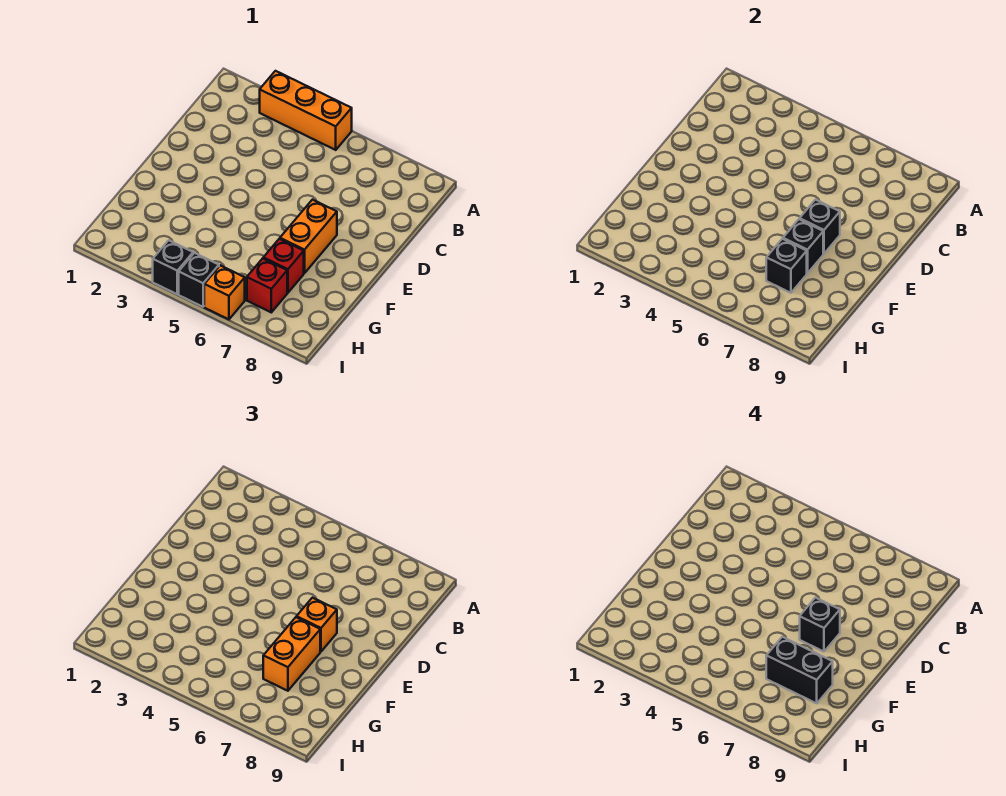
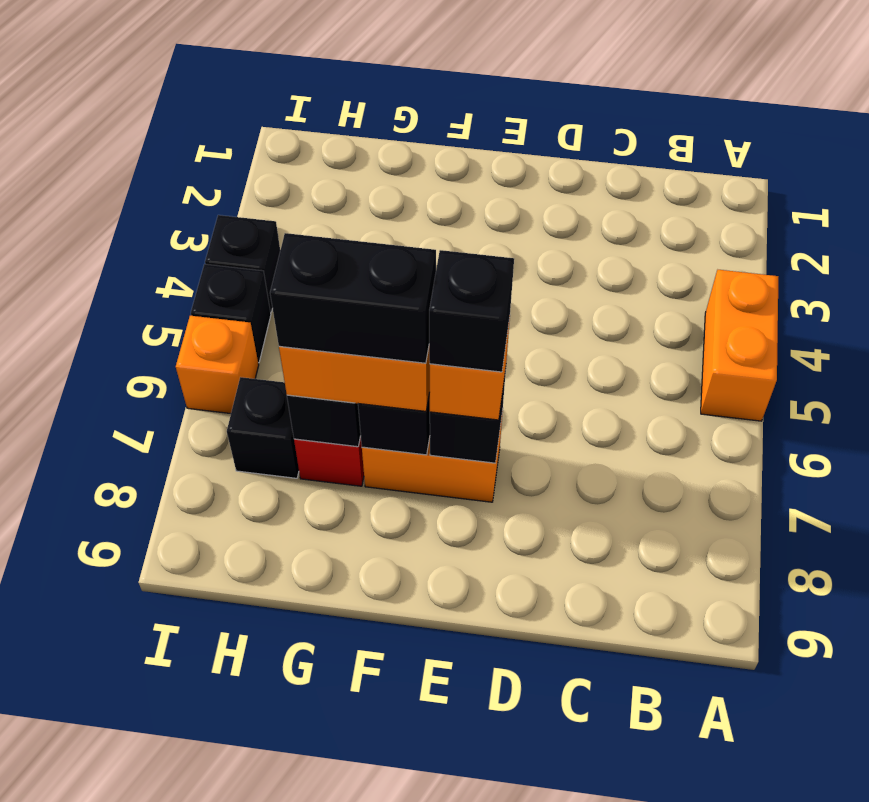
orange brick A3:A5 level 1 -> orange brick A4:A5 level 1
black brick G7:G8 level 4 -> black brick F7:G7 level 4
red brick H7 level 1 -> black brick H7 level 1

